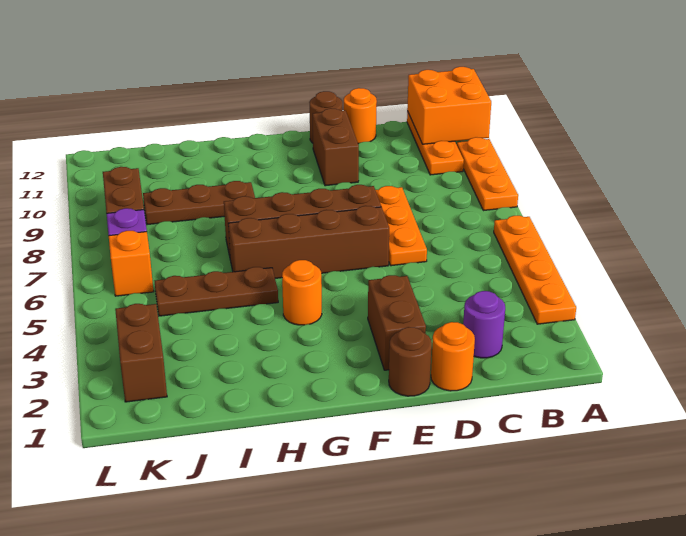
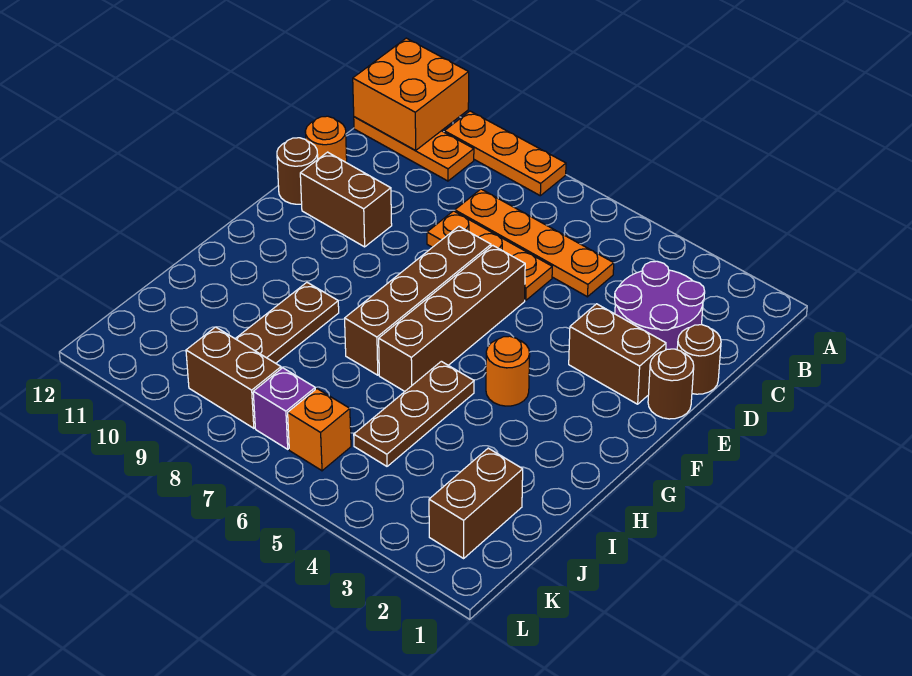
orange plate A3:A6 level 1 -> orange plate C5:C8 level 1
purple round brick C2 level 1 -> purple round brick C2:D3 level 1
orange round brick D1 level 1 -> brown round brick D1 level 1
brown brick K2:K3 level 1 -> brown brick J2:K2 level 1

